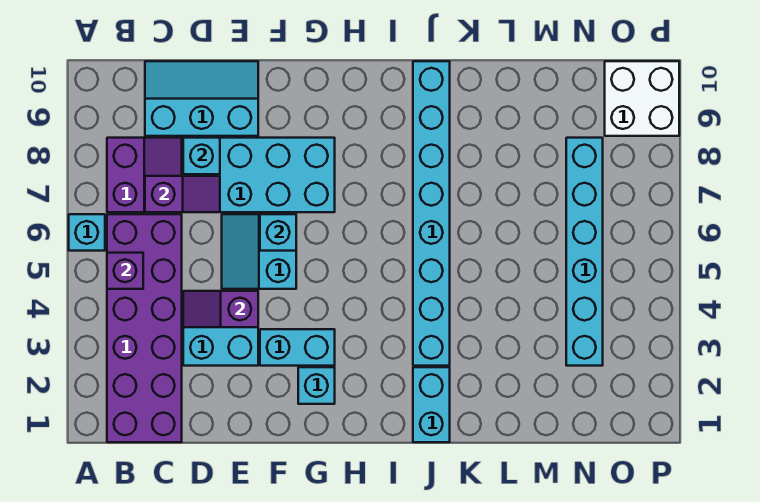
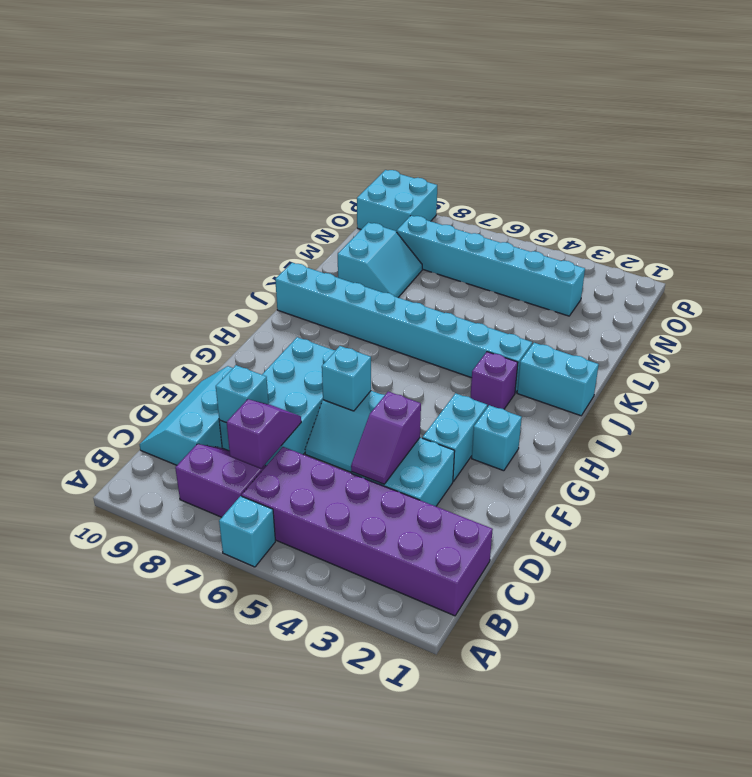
purple brick B5 level 2 -> purple brick I3 level 1
none -> cyan slope L8:M9 level 1 top 9
white brick O9:P10 level 1 -> cyan brick O9:P10 level 1

